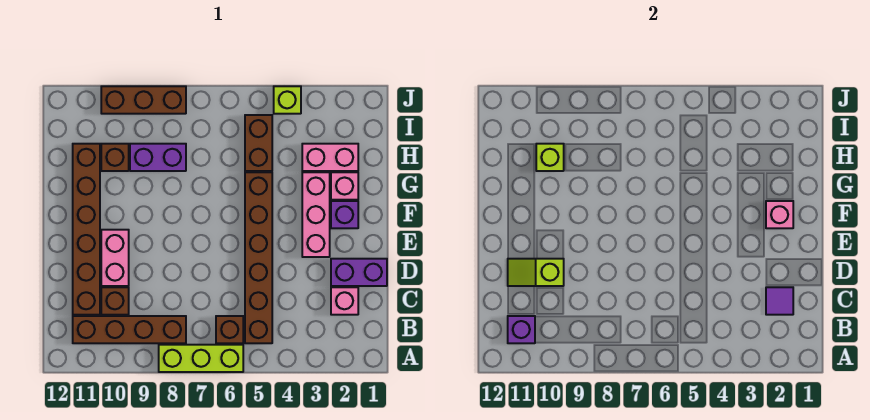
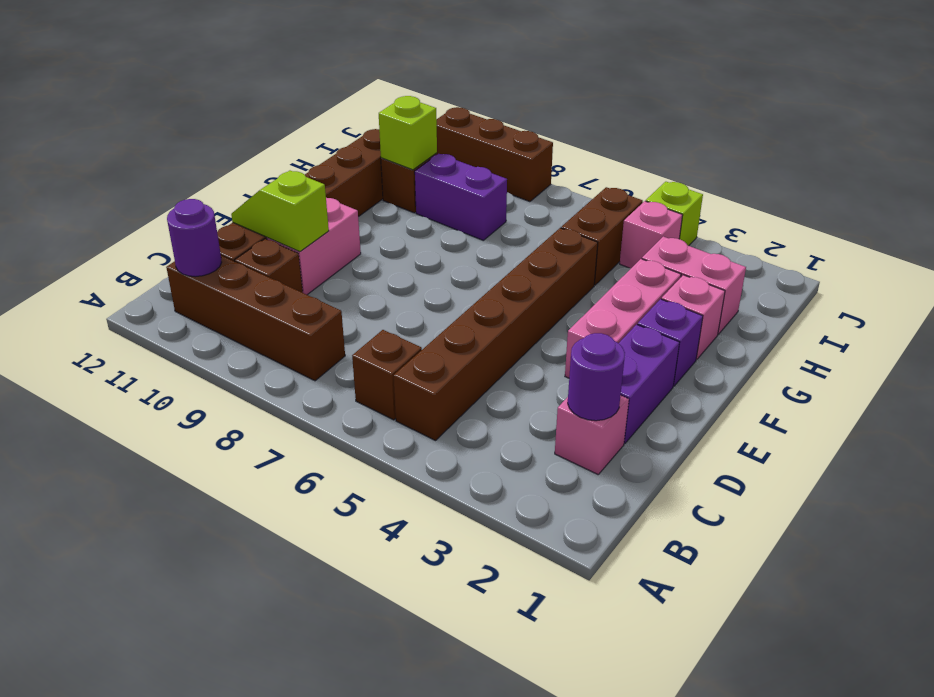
lime brick A6:A8 level 1 -> none
purple brick B11 level 2 -> purple round brick B11 level 2
purple tile C2 level 2 -> purple round brick C2 level 2
purple brick D1:D2 level 1 -> purple brick D2:E2 level 1
pink brick F2 level 2 -> pink brick I4 level 1

